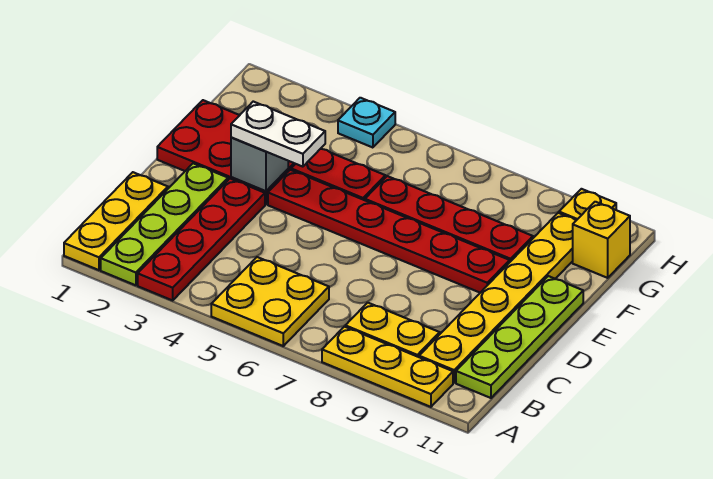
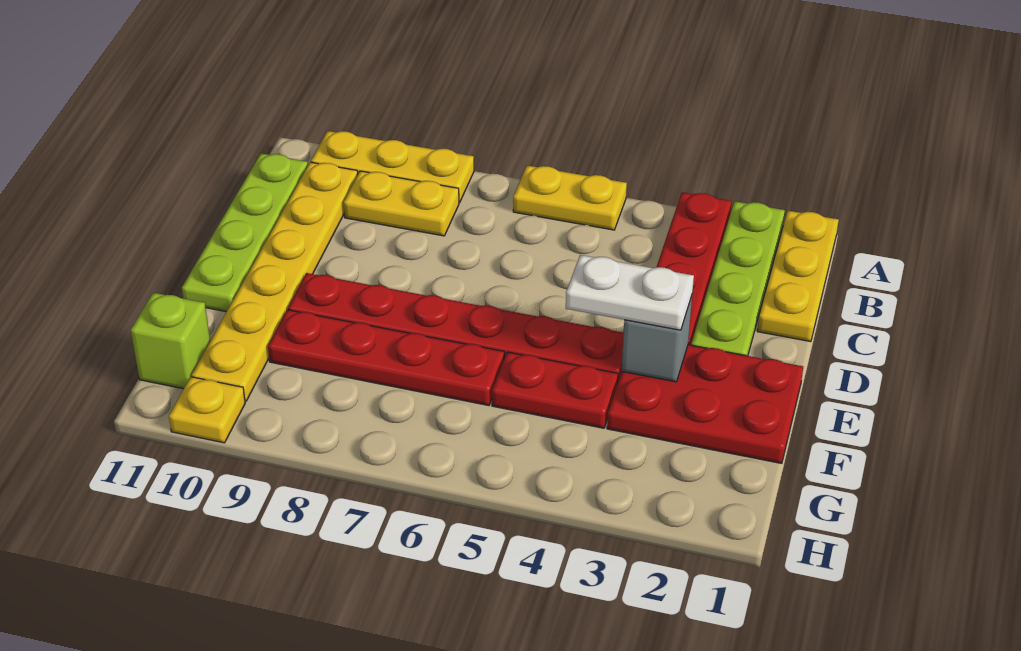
yellow plate A5:B6 level 1 -> yellow plate A5:A6 level 1
yellow brick G11 level 1 -> lime brick G11 level 1
cyan plate H4 level 1 -> none

